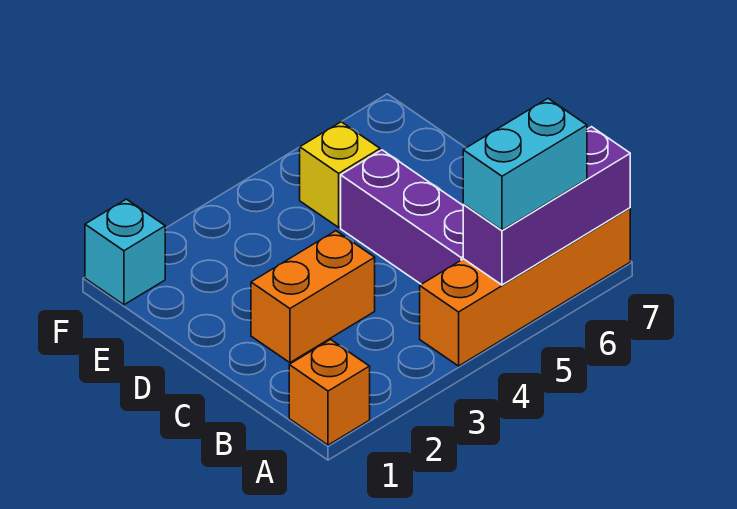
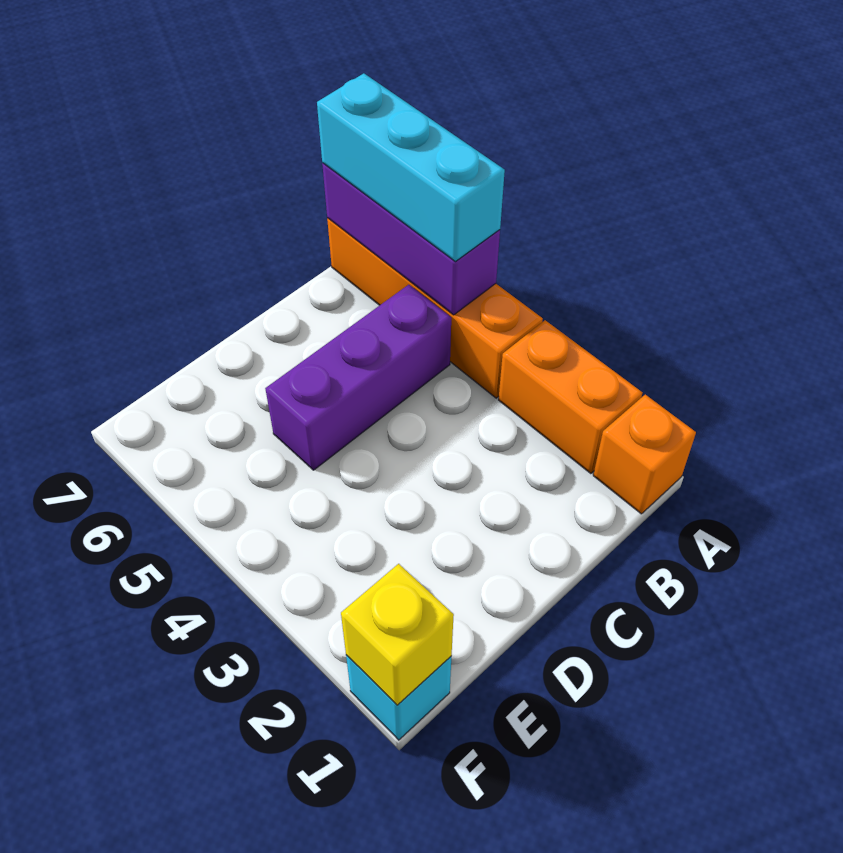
cyan brick A5:A6 level 3 -> cyan brick A5:A7 level 3
orange brick C2:C3 level 1 -> orange brick A2:A3 level 1
yellow brick E5 level 1 -> yellow brick F1 level 2

